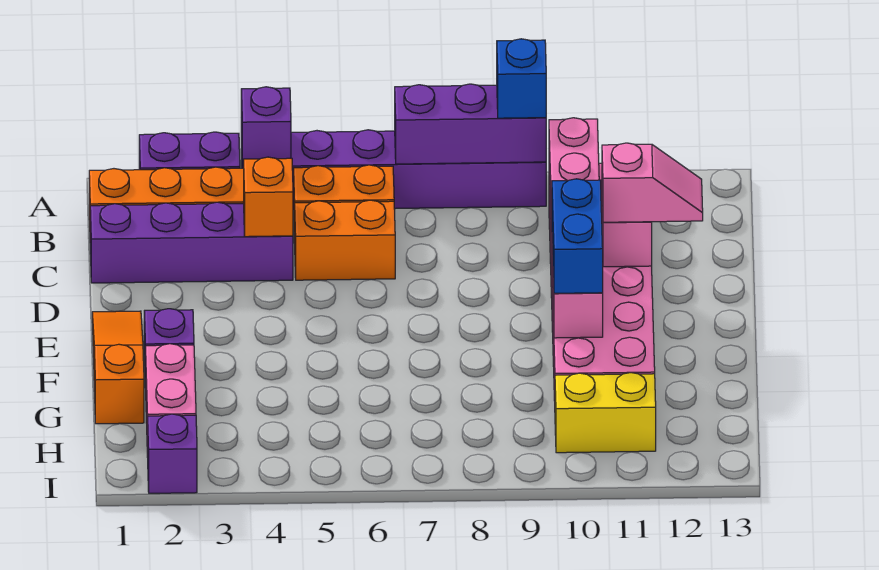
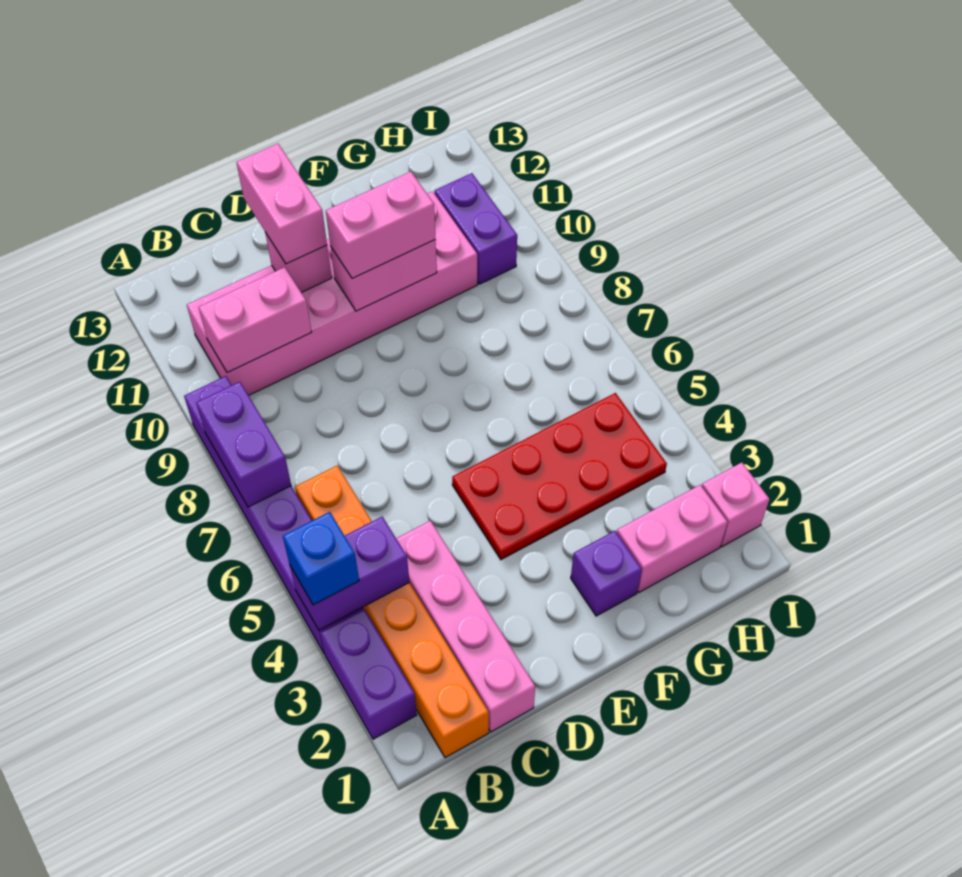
purple brick A4 level 2 -> purple brick A4:B4 level 2
purple brick A7:A9 level 2 -> purple brick A7:A8 level 2
blue brick A9 level 3 -> blue brick A4 level 3
purple brick C1:C4 level 1 -> pink brick C1:C4 level 1
orange brick C4 level 2 -> none
orange brick C5:C6 level 1 -> none
pink slope D11:D12 level 3 top 11 -> pink brick D11:D12 level 3
orange slope E1:G1 level 1 top G -> none
none -> red plate E4:H5 level 1
blue brick E10:F10 level 3 -> pink brick E10:F10 level 3
yellow brick H10:H11 level 1 -> purple brick H10:H11 level 1
purple brick I2 level 1 -> pink brick I2 level 1

